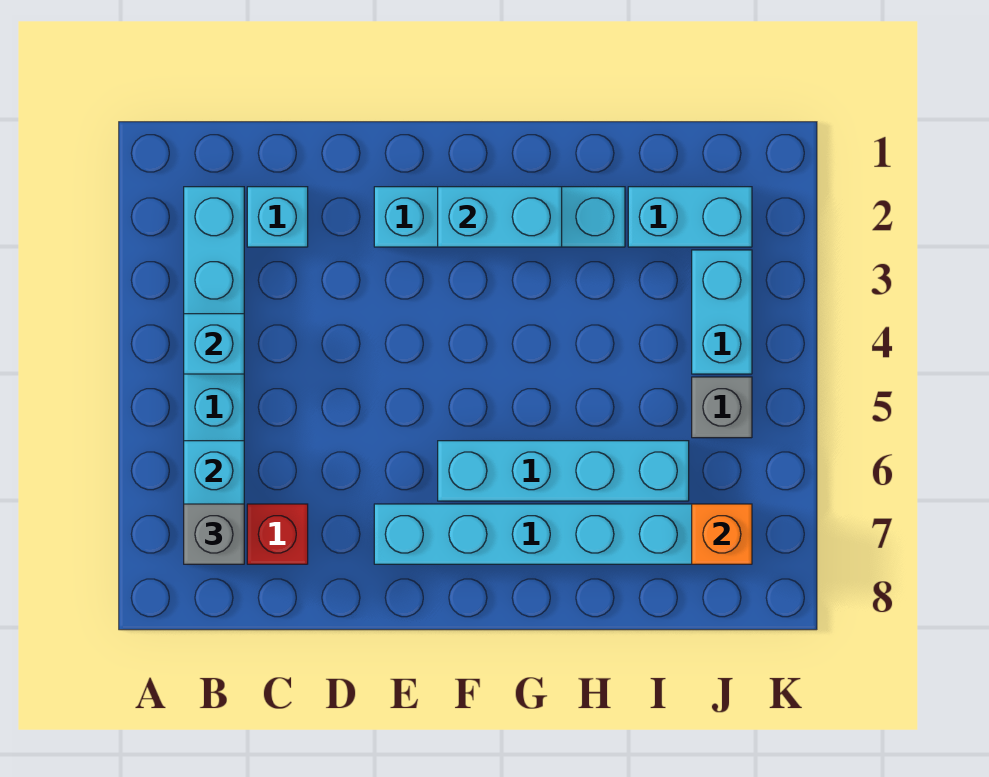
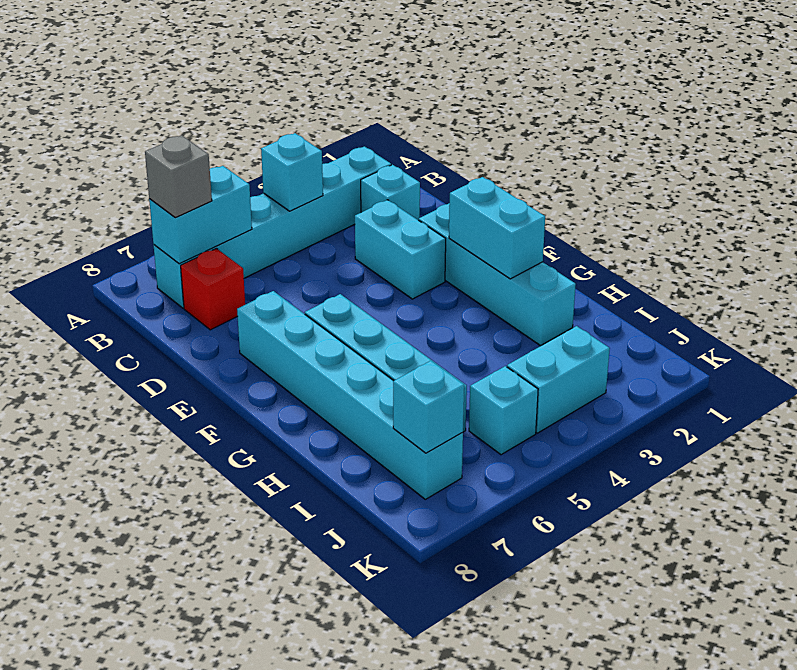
cyan brick I2:J2 level 1 -> cyan brick D3:E3 level 1
grey brick J5 level 1 -> cyan brick J5 level 1
orange brick J7 level 2 -> cyan brick J7 level 2

